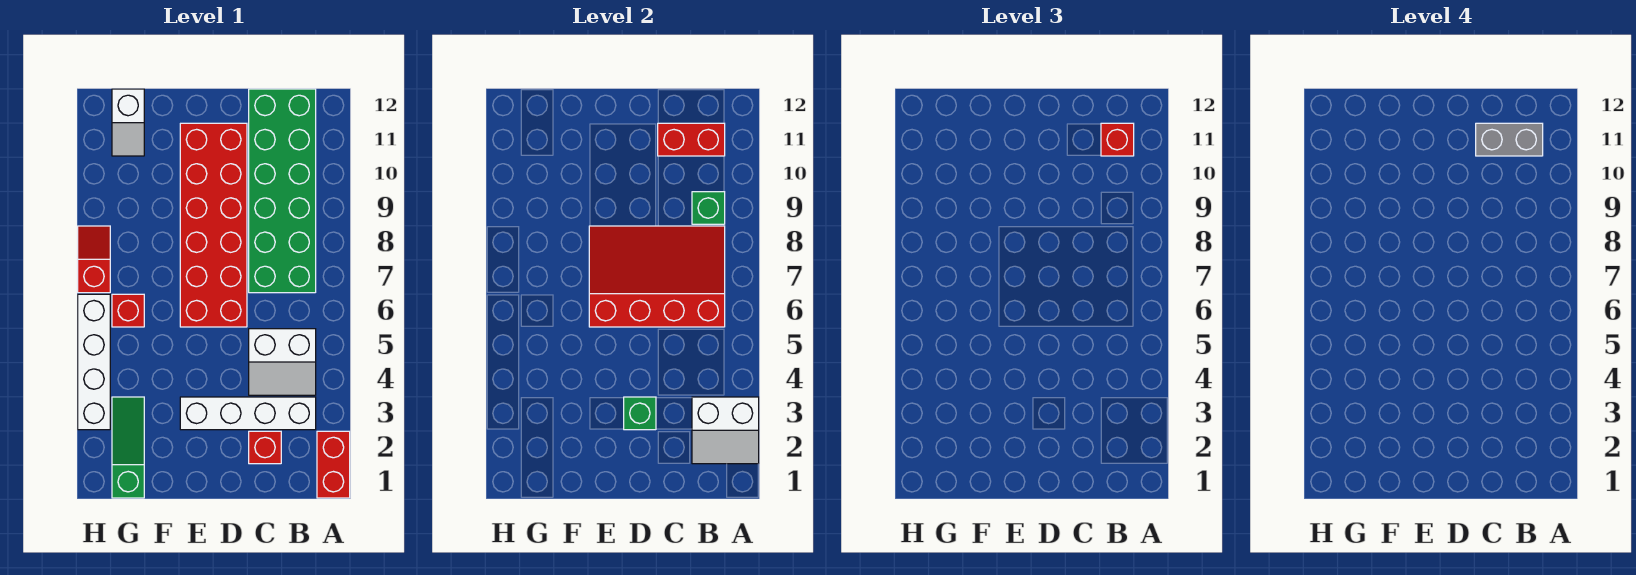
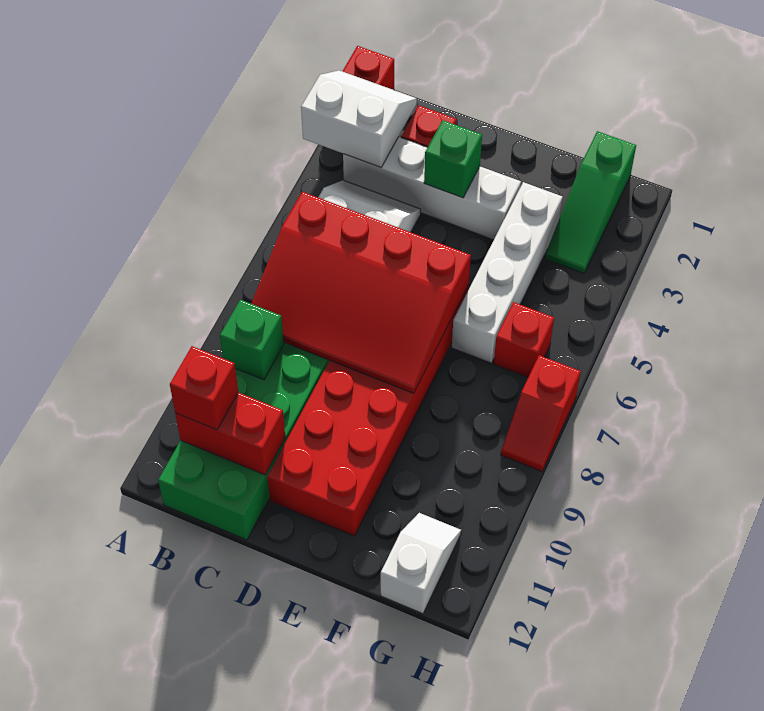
grey brick B11:C11 level 4 -> none
white brick H3:H6 level 1 -> white brick F3:F6 level 1

